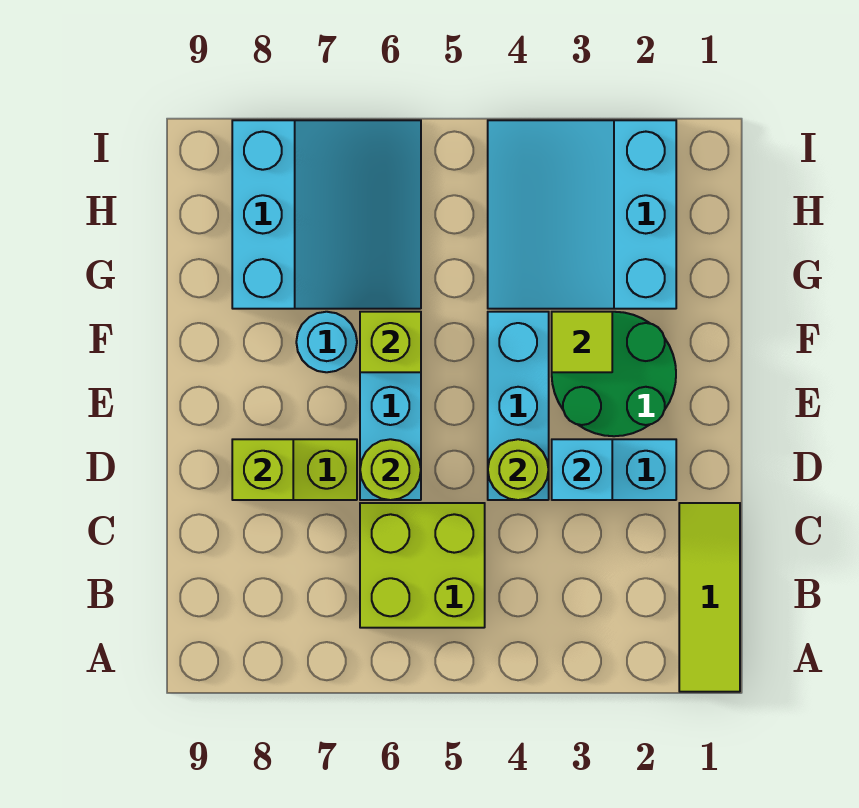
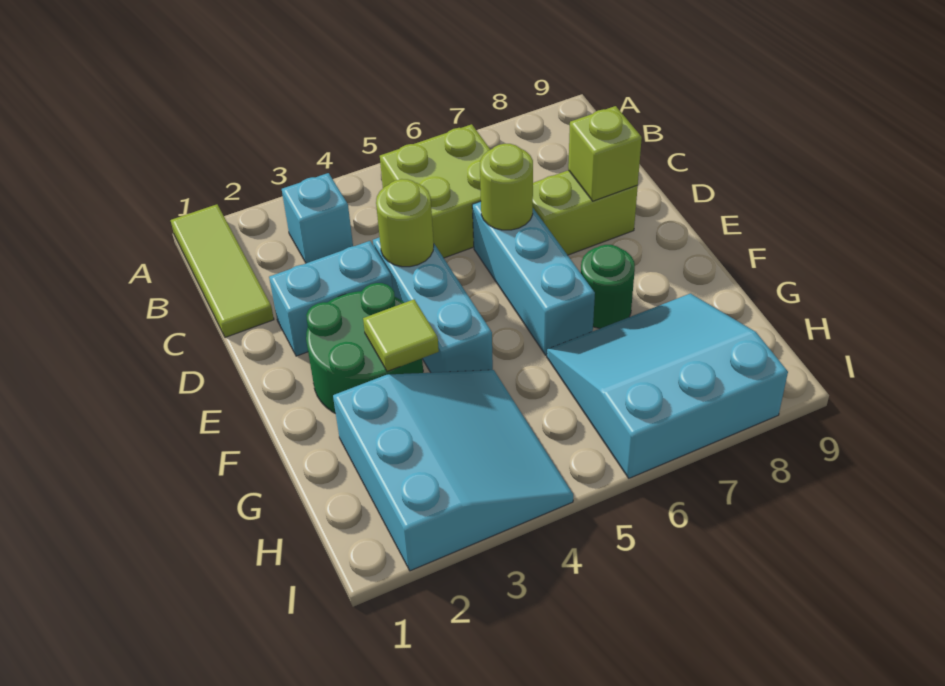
cyan brick D3 level 2 -> cyan brick B3 level 1
lime brick F6 level 2 -> none
cyan round brick F7 level 1 -> green round brick F7 level 1
cyan slope G6:I8 level 1 top 8 -> cyan slope G6:I8 level 1 top I

